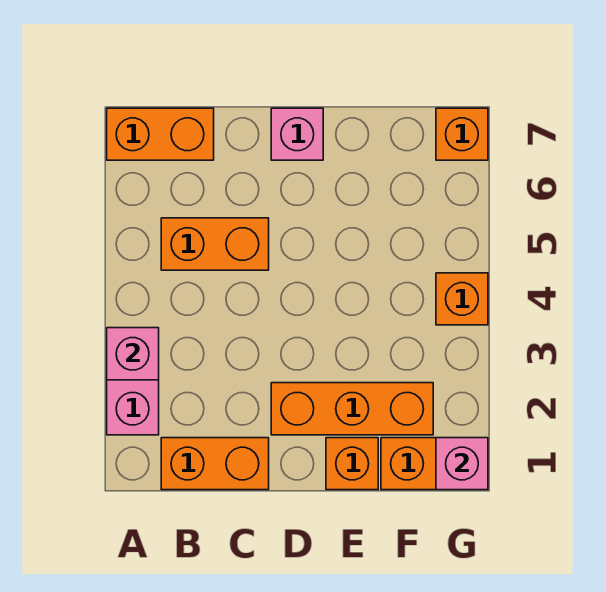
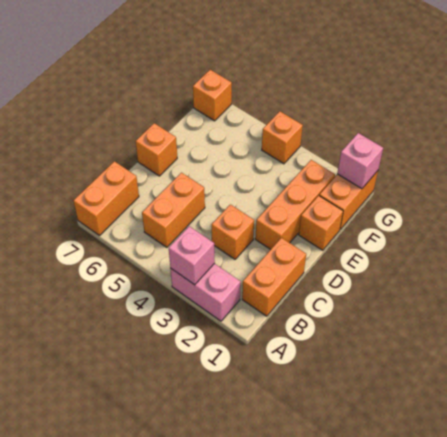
none -> orange brick C3 level 1
pink brick D7 level 1 -> orange brick D7 level 1

